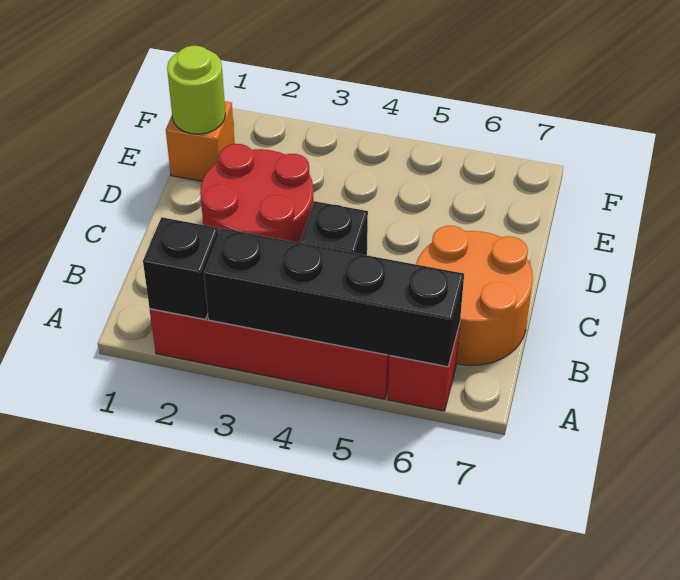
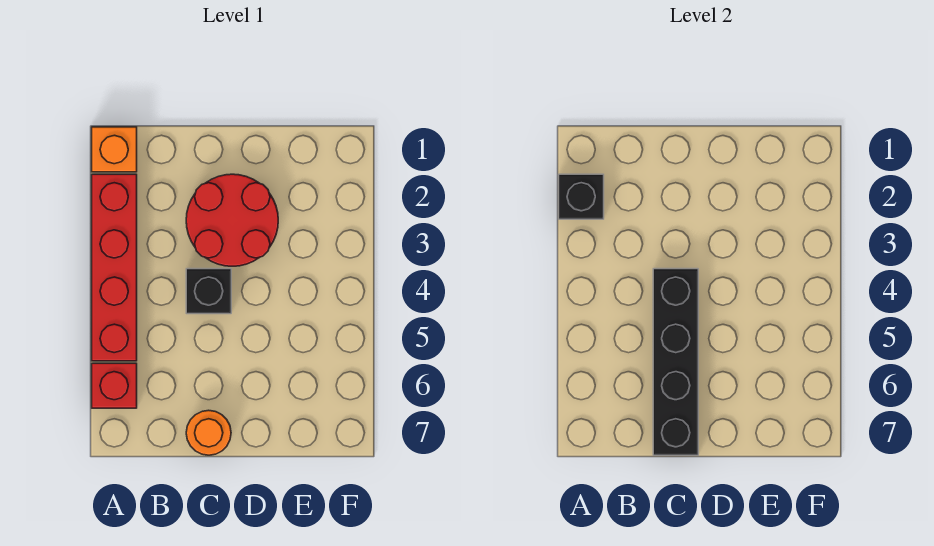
black brick A3:A6 level 2 -> black brick C4:C7 level 2
orange round brick B6:C7 level 1 -> orange round brick C7 level 1
orange brick E1 level 1 -> orange brick A1 level 1
lime round brick E1 level 2 -> none

